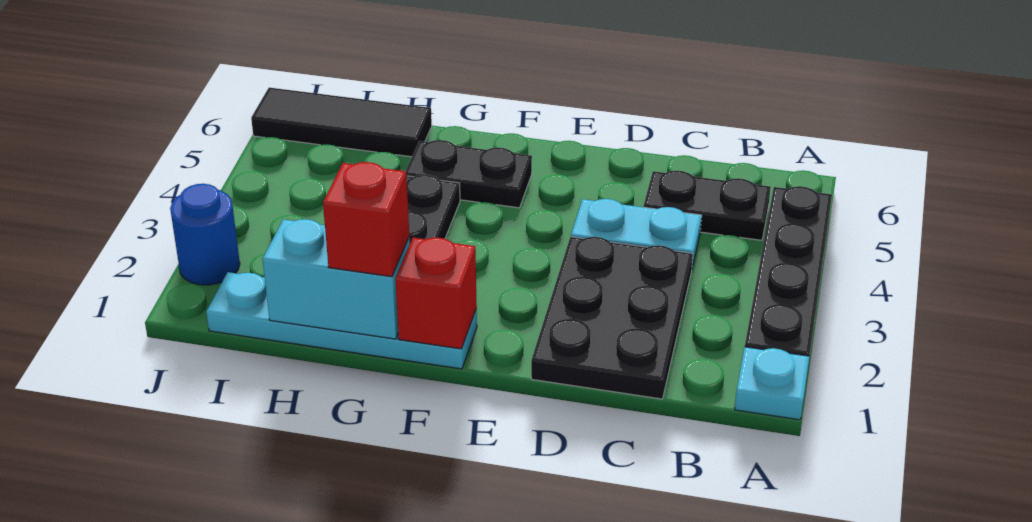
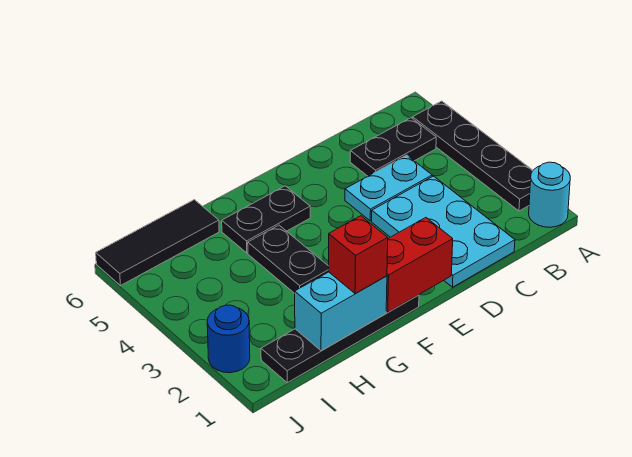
cyan plate A1 level 1 -> cyan round brick A1 level 1
black plate C1:D3 level 1 -> cyan plate C1:D3 level 1
cyan plate F1:I1 level 1 -> black plate F1:I1 level 1
red brick F1 level 2 -> red brick E1:F1 level 2

